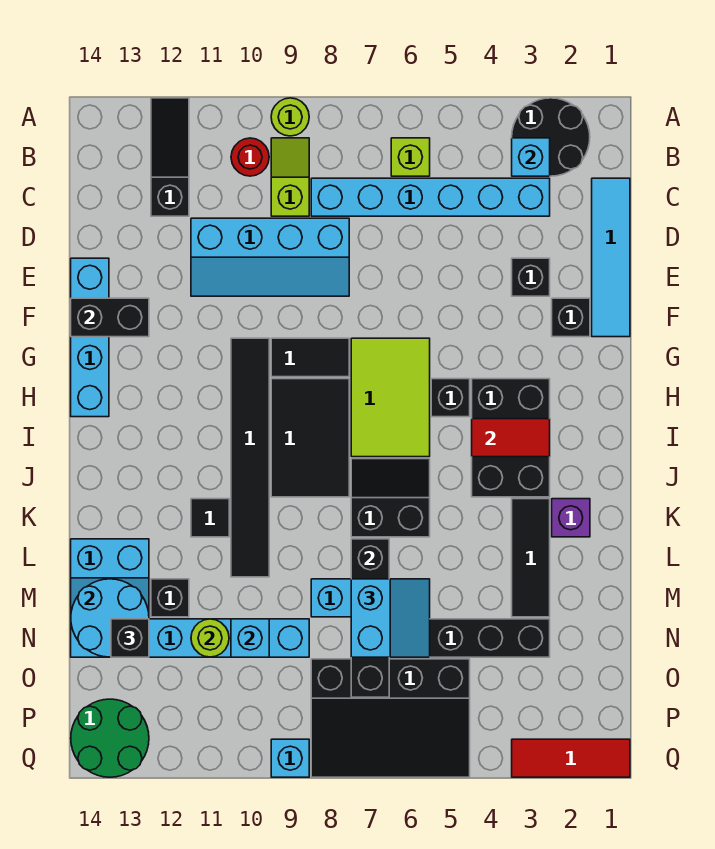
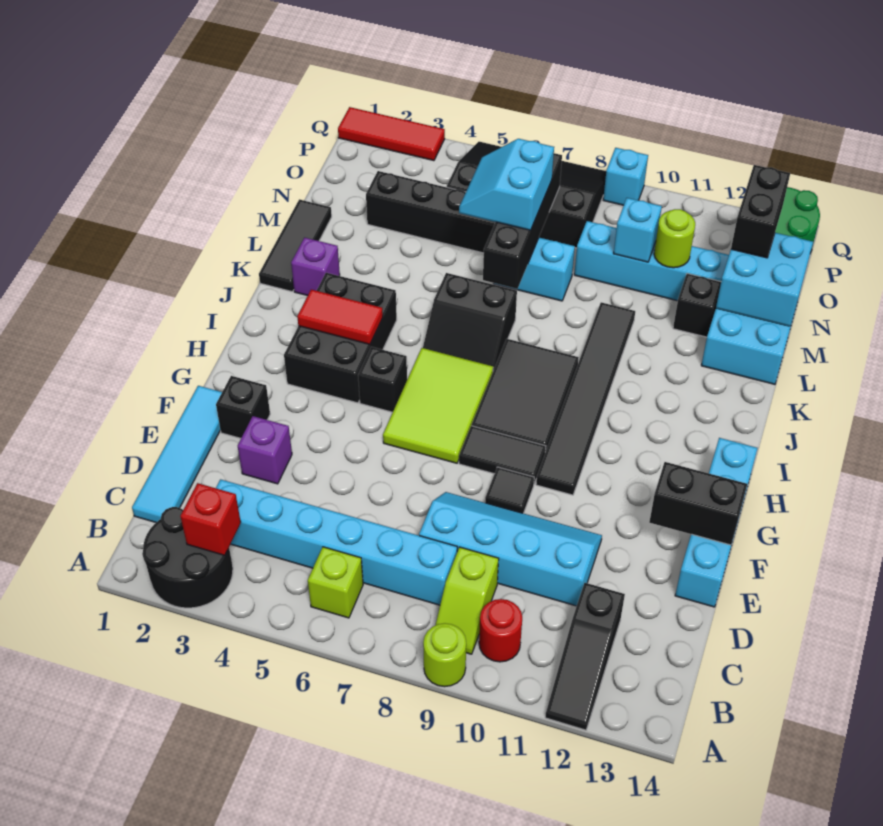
cyan brick B3 level 2 -> red brick B3 level 2
black brick E3 level 1 -> purple brick E3 level 1
black tile K3:M3 level 1 -> black tile K1:M1 level 1
black tile K11 level 1 -> black tile F9 level 1
cyan round brick M13:N14 level 2 -> cyan brick M13:N14 level 2
black brick N13 level 3 -> black brick N13:O13 level 3

